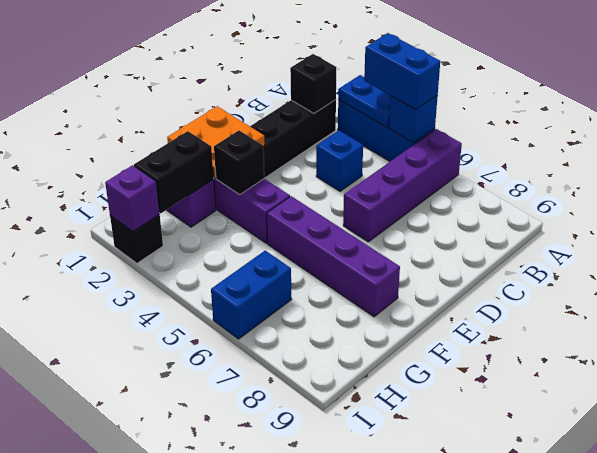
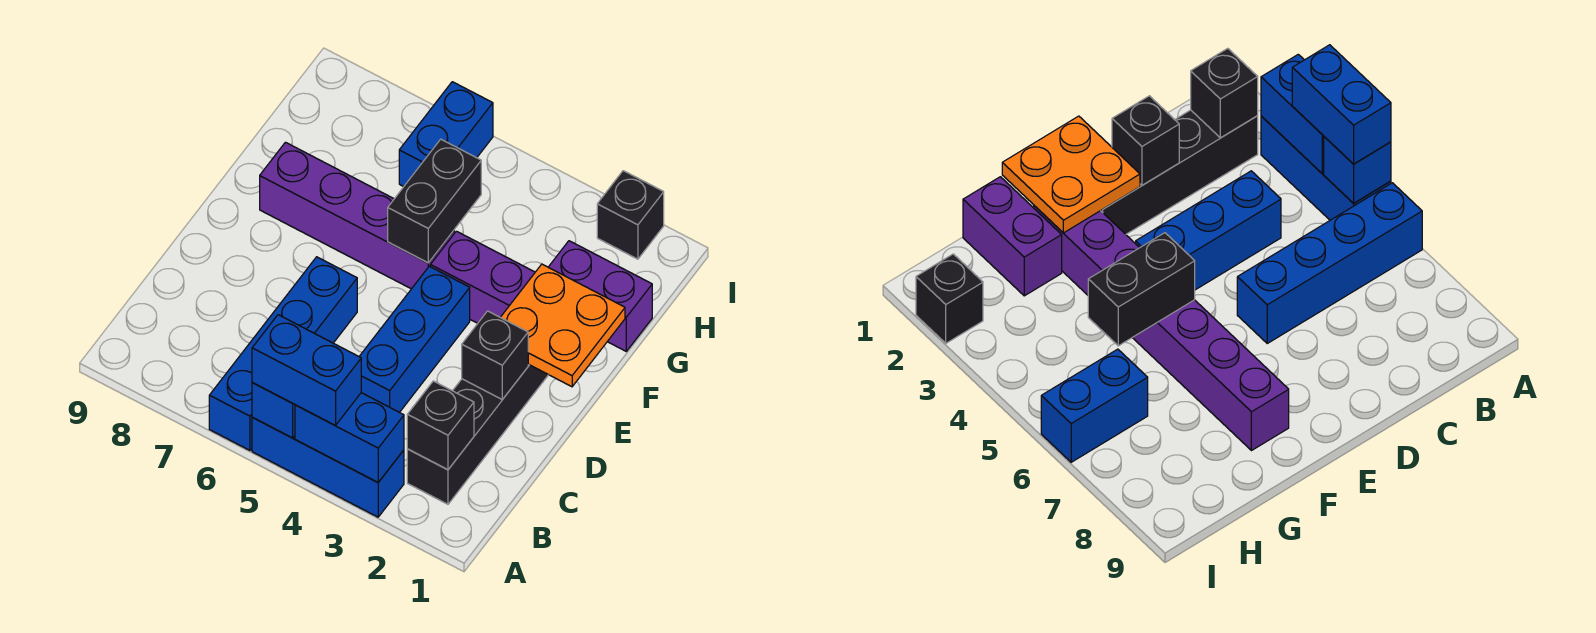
blue plate A3:A4 level 2 -> blue brick A3:A4 level 2
purple brick A6:D6 level 1 -> blue brick A6:D6 level 1
blue brick C4 level 1 -> blue brick C4:E4 level 1
black brick F3 level 2 -> black brick D2 level 2
black brick G2:H2 level 2 -> black brick F5:G5 level 2
purple brick I2 level 2 -> none

